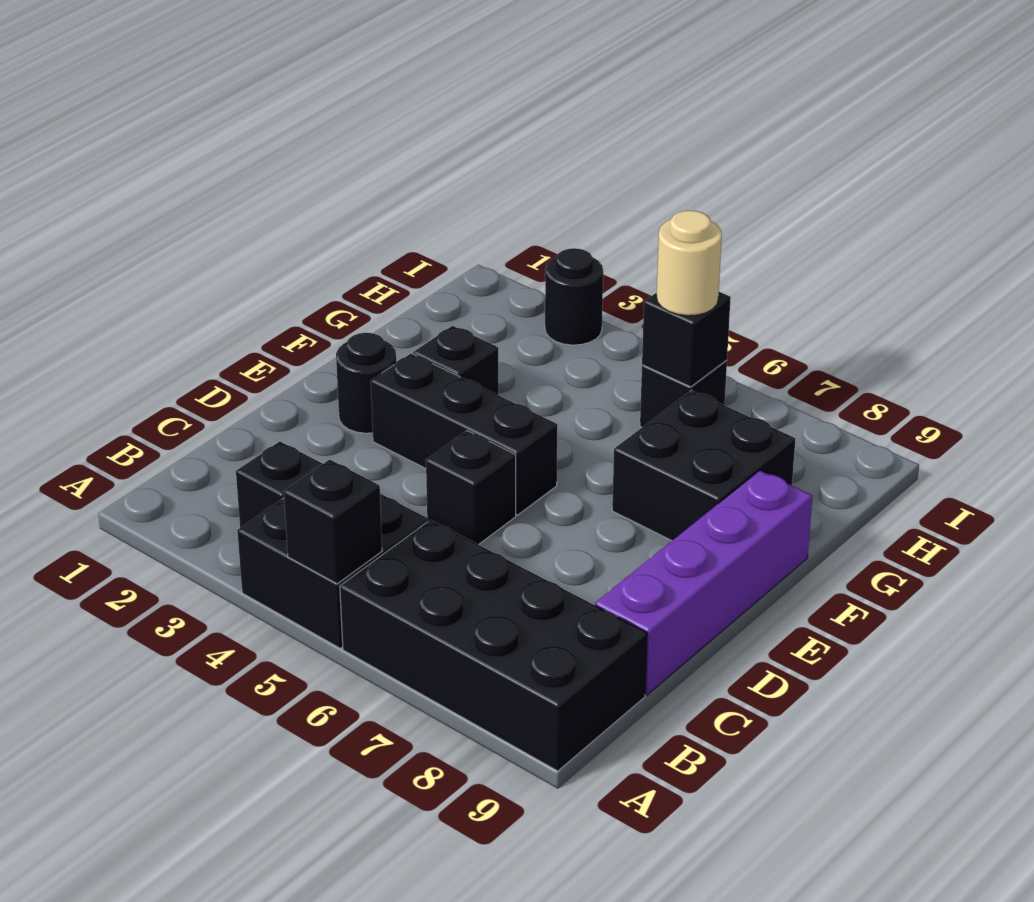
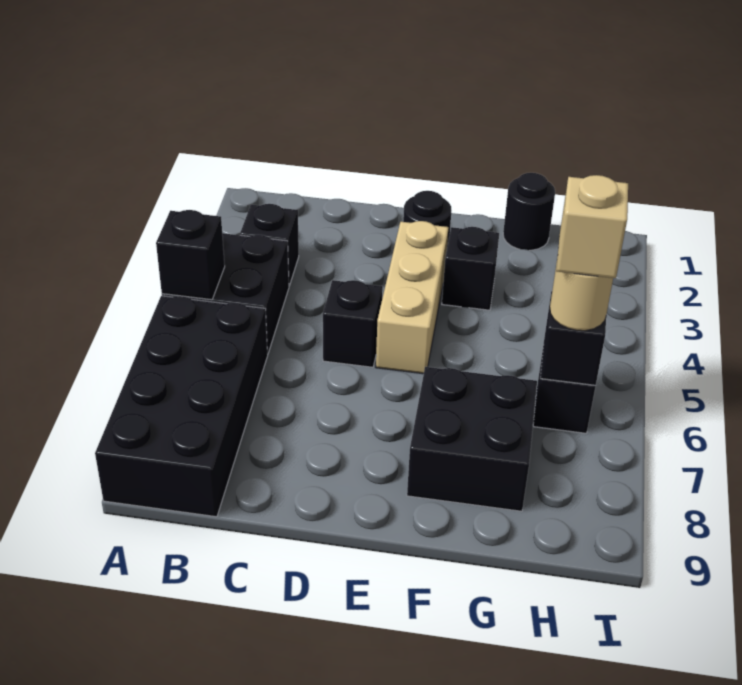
purple brick C9:F9 level 1 -> none
black brick E3:E5 level 1 -> tan brick E3:E5 level 1
none -> tan brick H6 level 4
black round brick I3 level 1 -> black round brick G1 level 1

